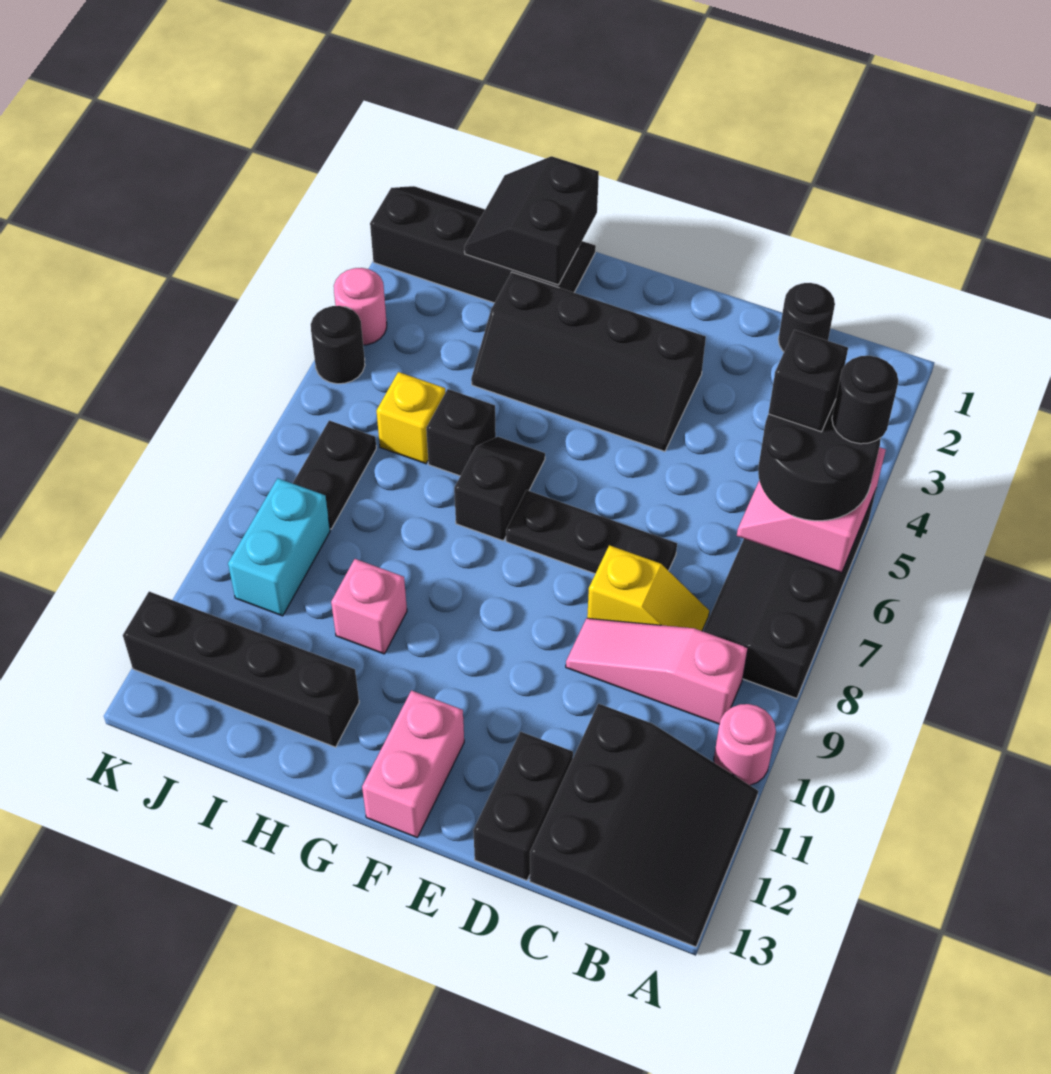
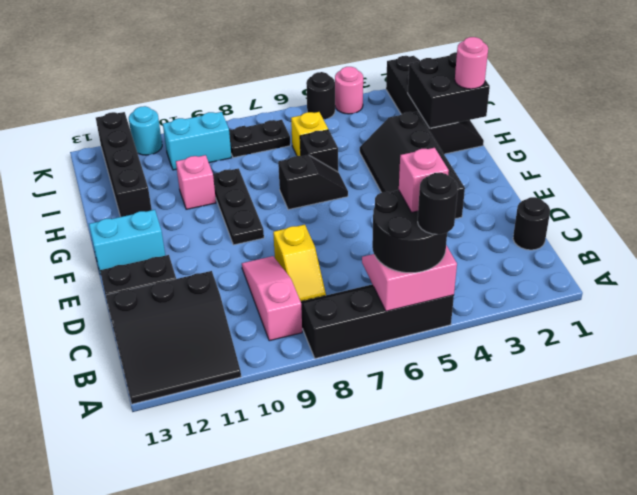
pink round brick A10 level 1 -> pink round brick H1 level 3
black brick B5 level 4 -> pink brick B5 level 4
black plate D7:F7 level 1 -> black plate F9:H9 level 1
pink brick F12:F13 level 1 -> cyan brick F12:F13 level 1
black slope H1:I2 level 2 top H -> black brick H1:I2 level 2
none -> cyan round brick K11 level 1

